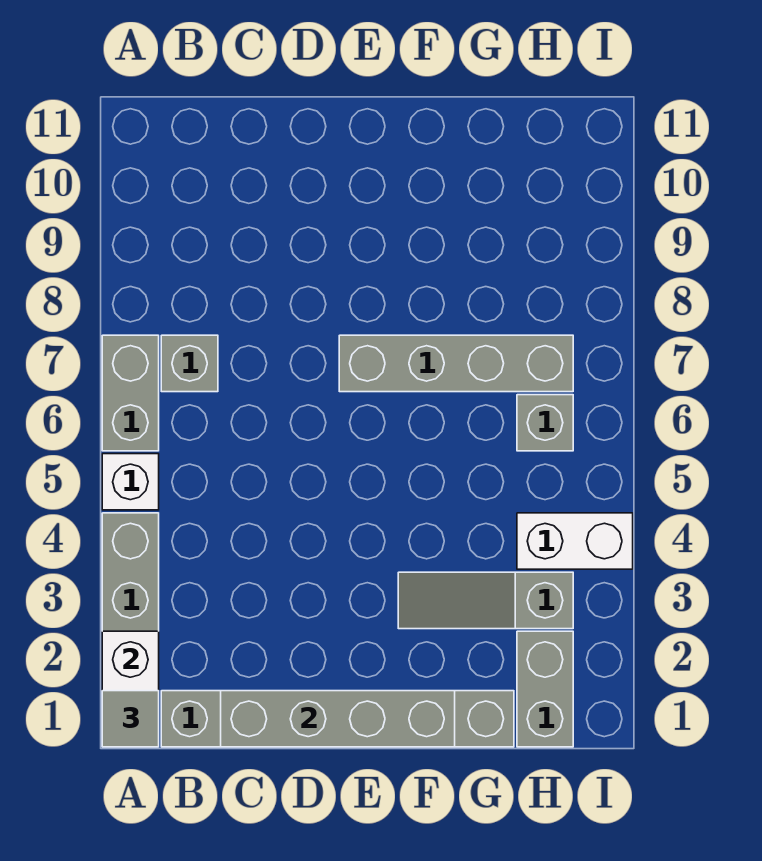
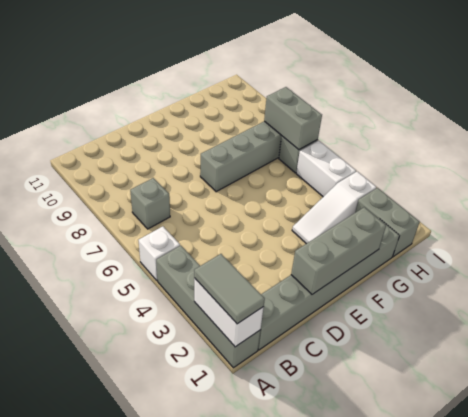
grey tile A1 level 3 -> grey tile A1:A2 level 3
grey brick A6:A7 level 1 -> grey brick H6:H7 level 2
grey brick C1:F1 level 2 -> grey brick D1:F1 level 2
grey slope F3:H3 level 1 top H -> white slope F3:H3 level 1 top H
white brick H4:I4 level 1 -> white brick H4:H5 level 1

